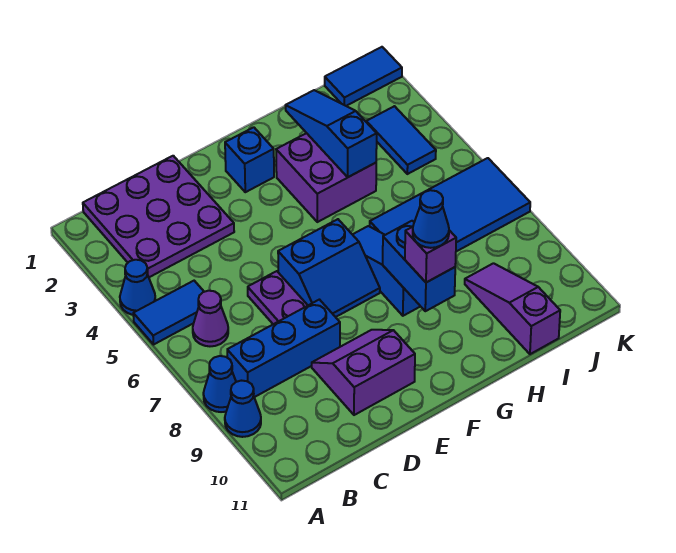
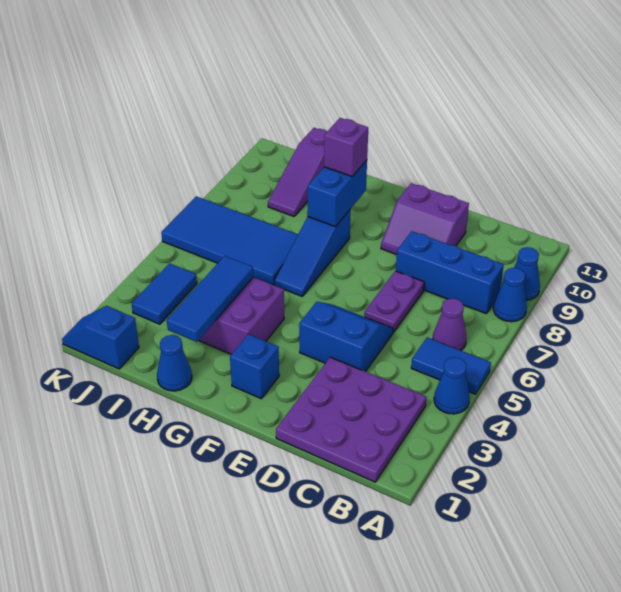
blue slope E6:F7 level 1 top 6 -> blue slope D4:E5 level 1 top 4
blue cone G9 level 4 -> blue cone H1 level 1
blue slope H2:H4 level 2 top 4 -> blue tile H2:H4 level 2
blue tile J1:K1 level 1 -> blue slope J1:K1 level 1 top J

